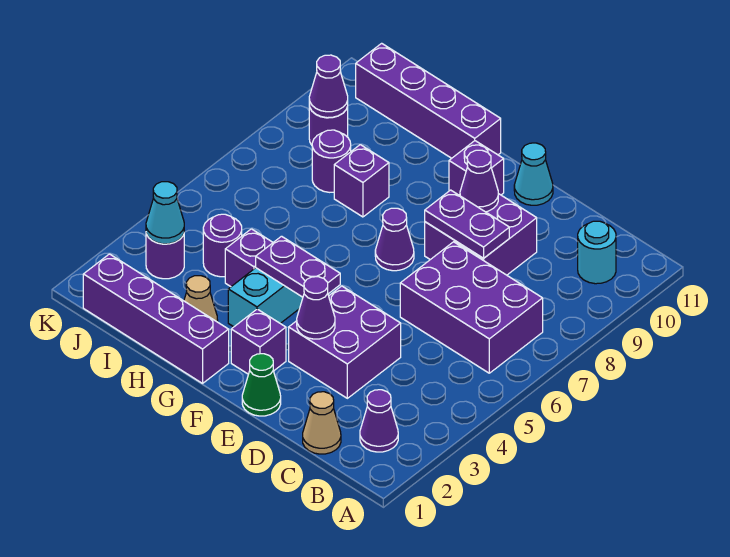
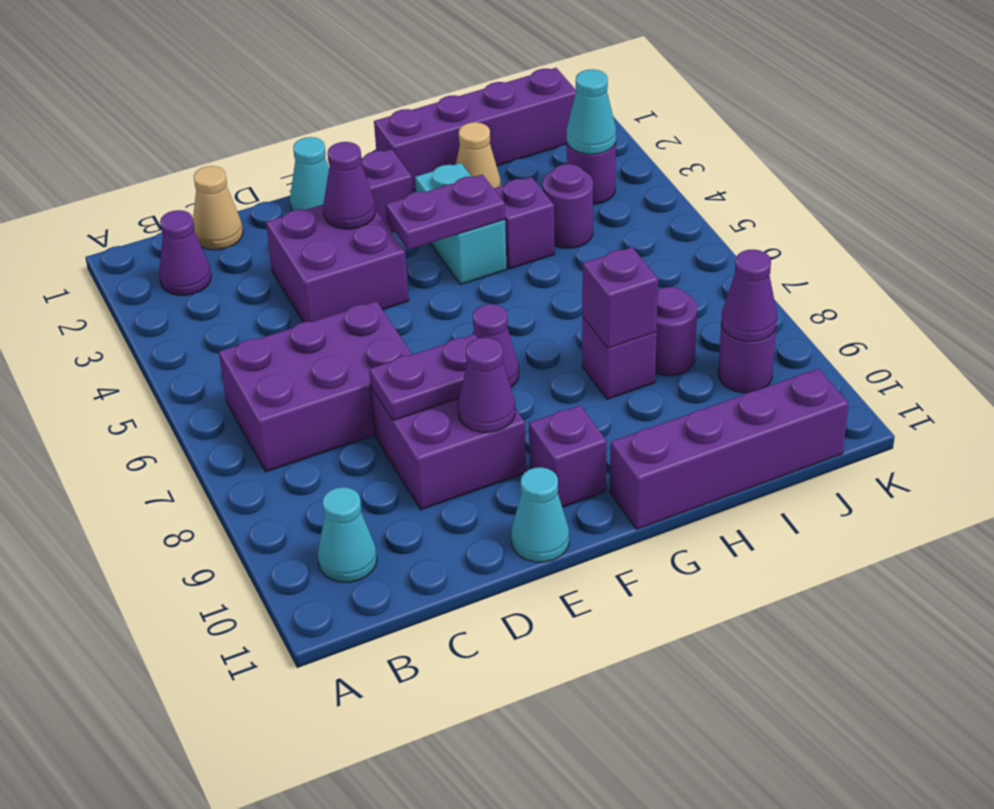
cyan round brick B10 level 1 -> cyan cone B10 level 1
green cone E1 level 1 -> cyan cone E1 level 1
none -> purple brick H8 level 2

